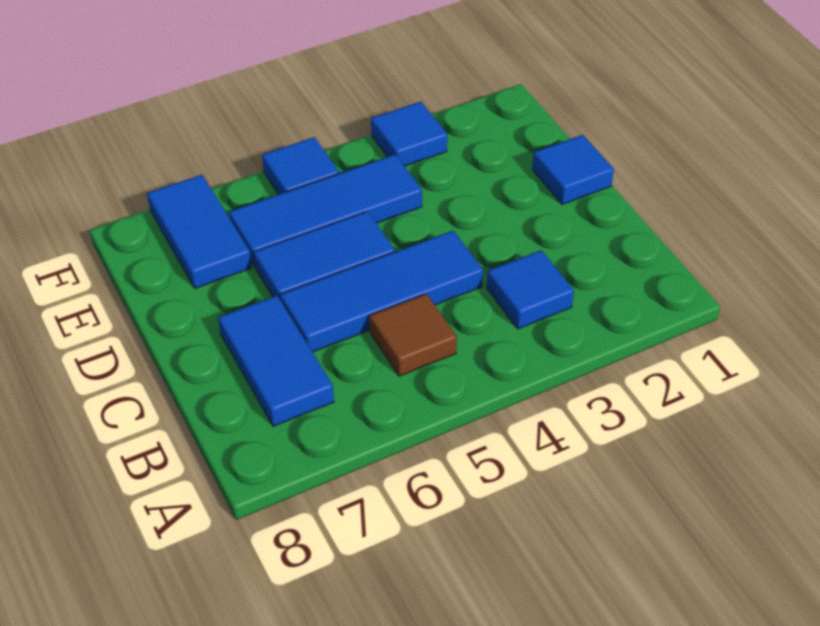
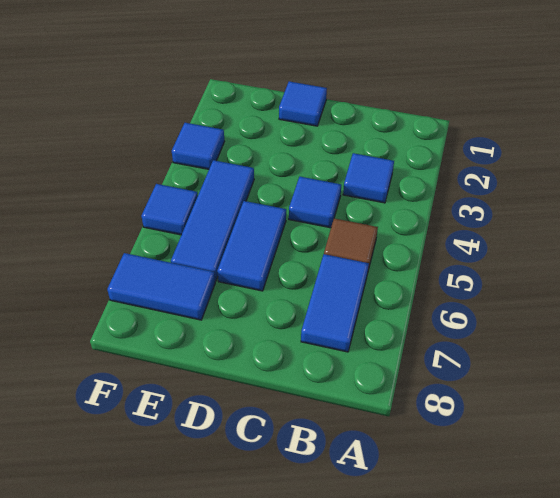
blue tile B7:C7 level 1 -> blue tile B6:B7 level 1
blue tile C4:C6 level 1 -> blue tile C4 level 1

